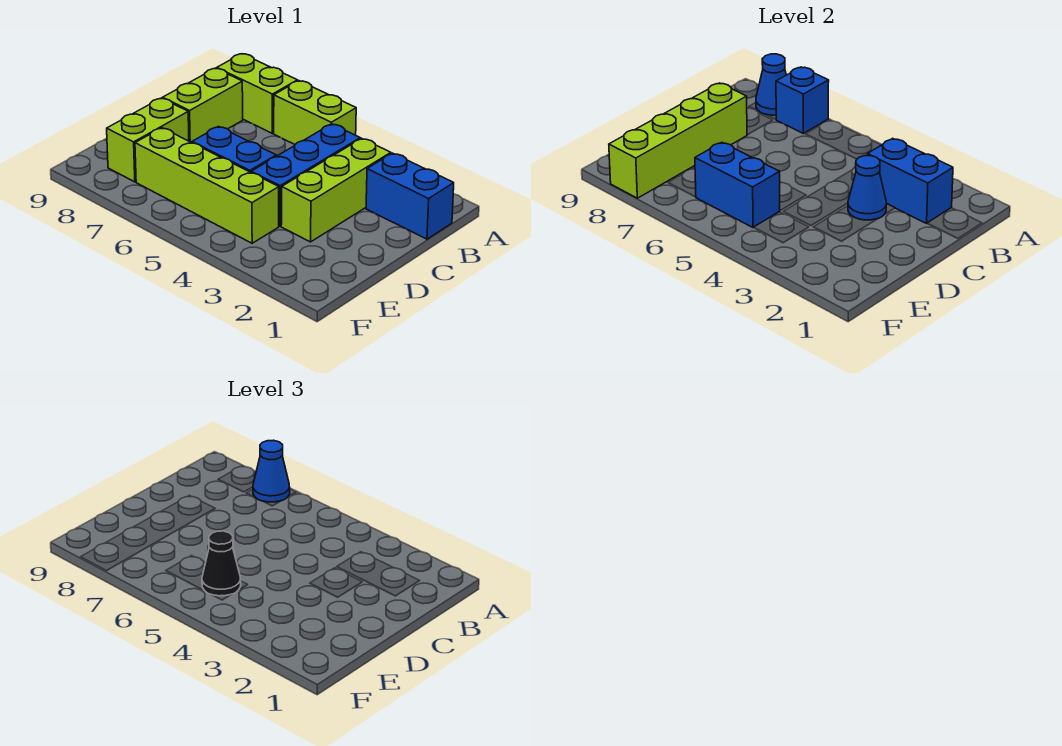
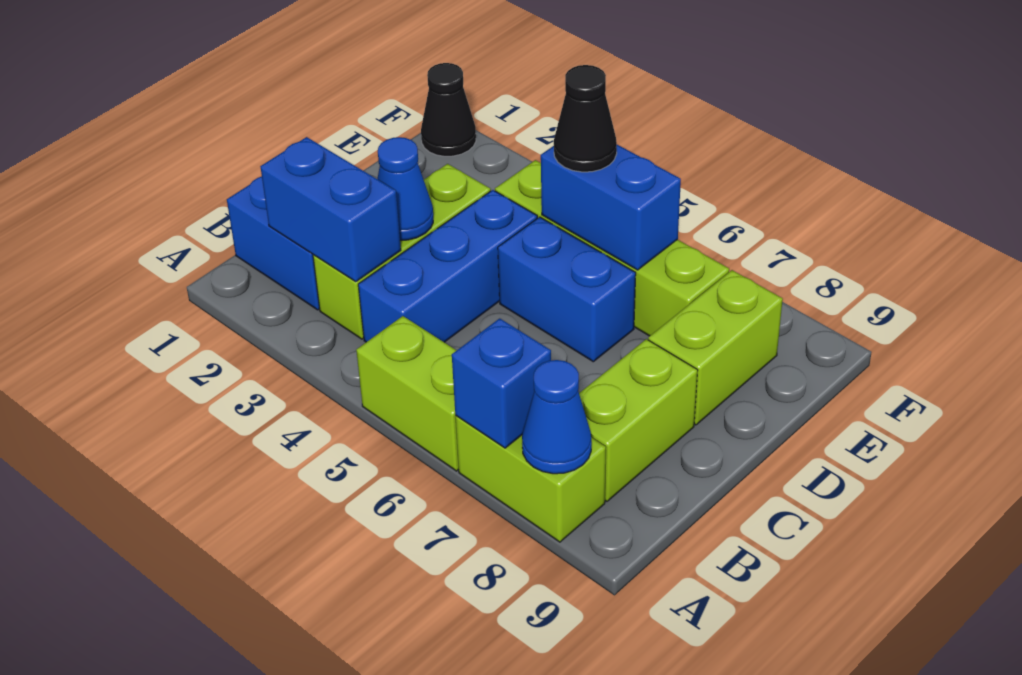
blue cone A7 level 3 -> none
lime brick C8:F8 level 2 -> none
none -> black cone F1 level 1

